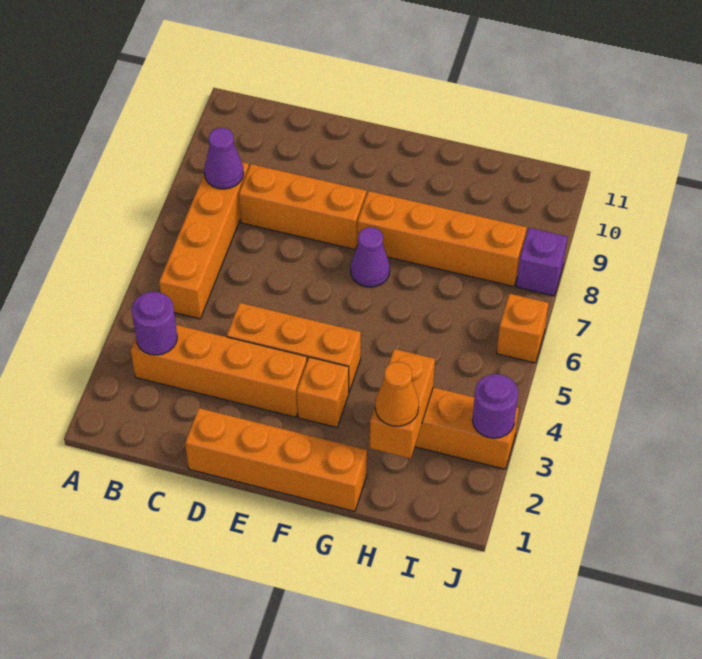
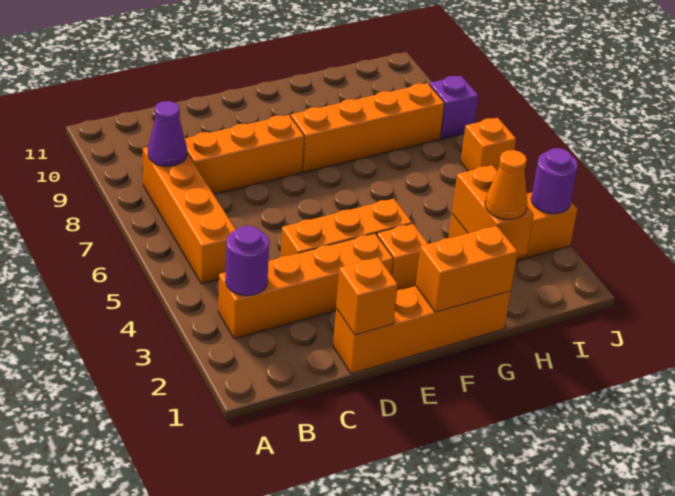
none -> orange brick D1 level 2
none -> orange brick F1:G1 level 2
purple cone F7 level 1 -> none

